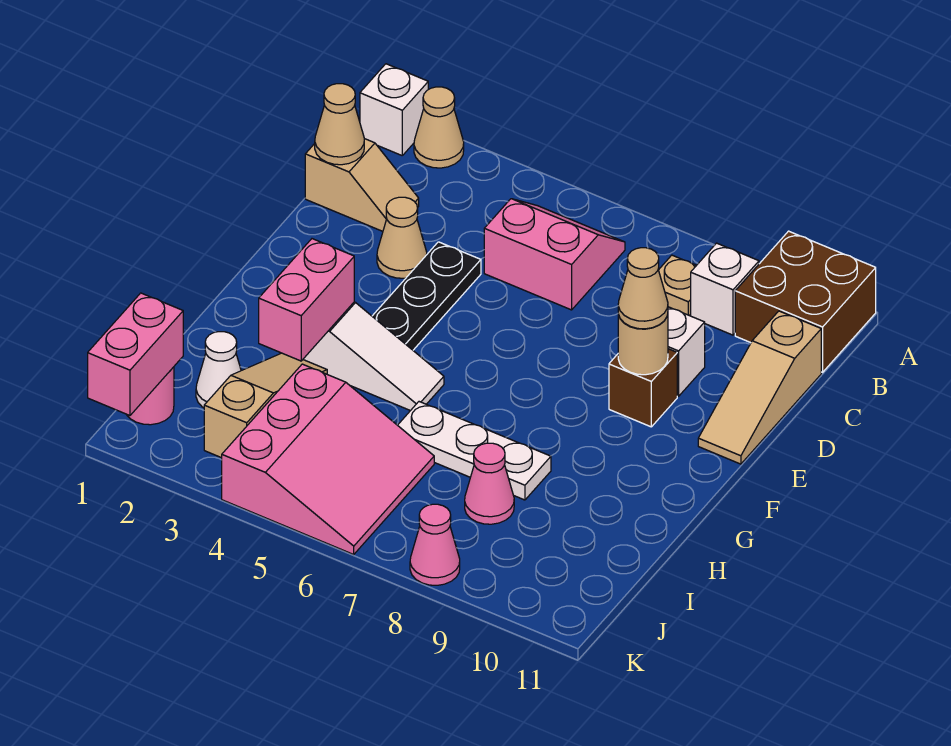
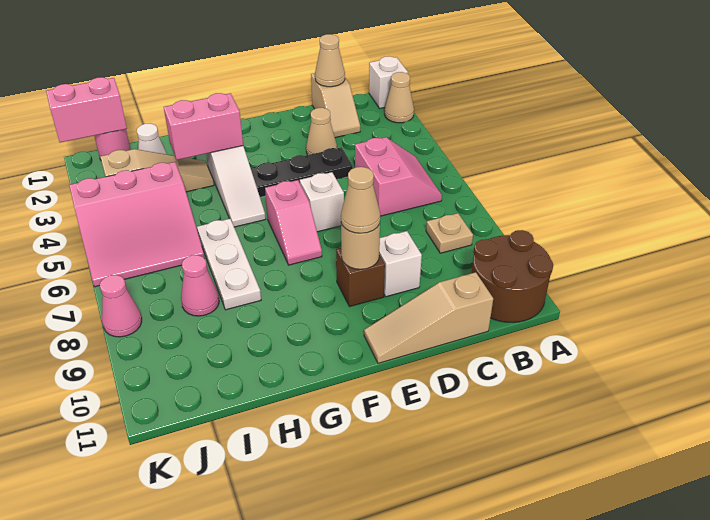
brown brick A10:B11 level 1 -> brown round brick A10:B11 level 1
white brick B9 level 1 -> white brick E6 level 1
none -> pink slope F6:F7 level 1 top 6

